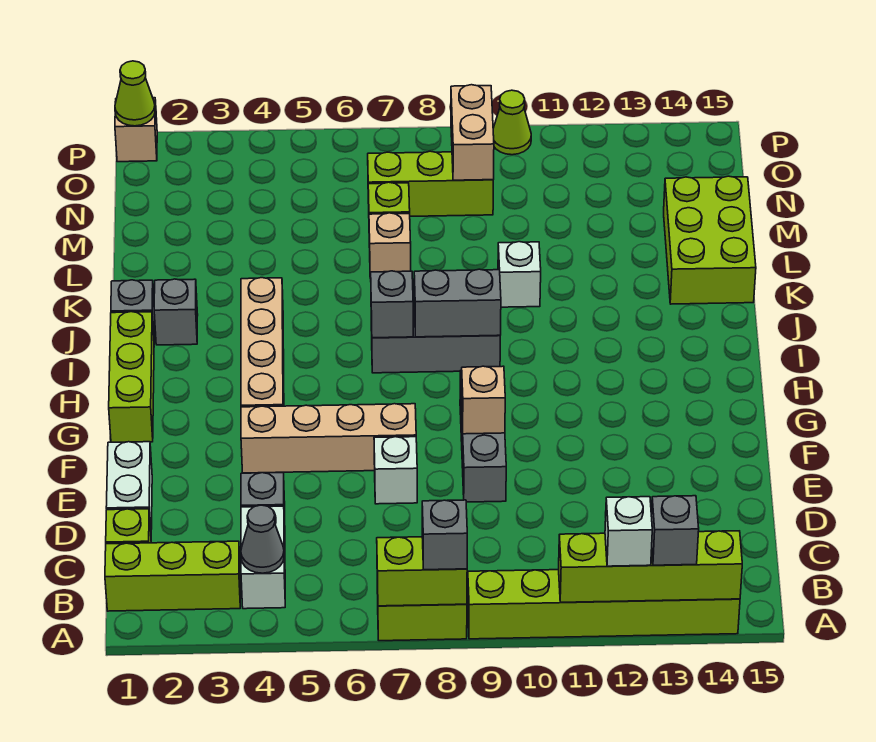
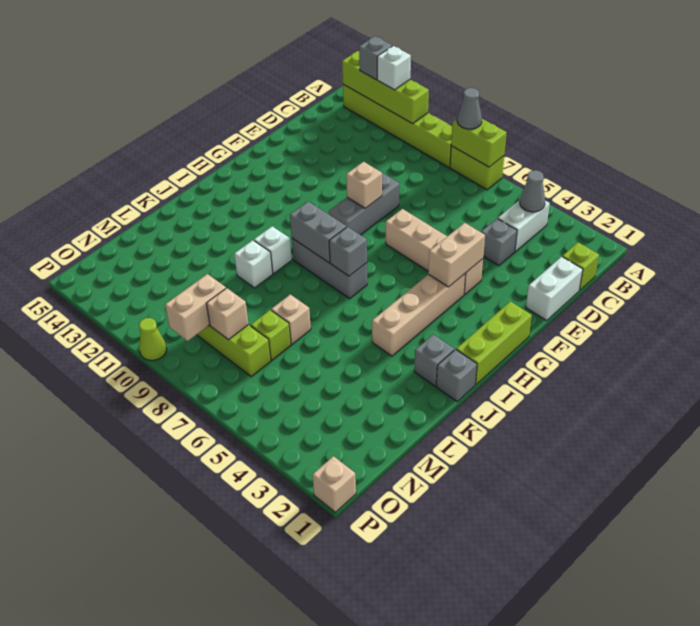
grey brick A8 level 3 -> grey cone A8 level 3
lime brick B1:B3 level 1 -> none
white brick E7 level 1 -> white brick J10 level 1
none -> tan brick F4:G4 level 2
lime brick K14:M15 level 1 -> none
none -> tan brick N8 level 2
lime cone P1 level 2 -> none

